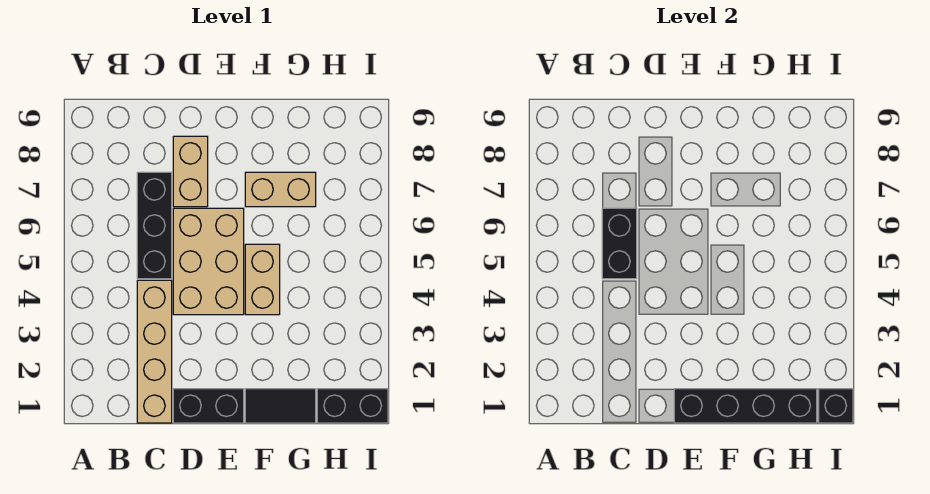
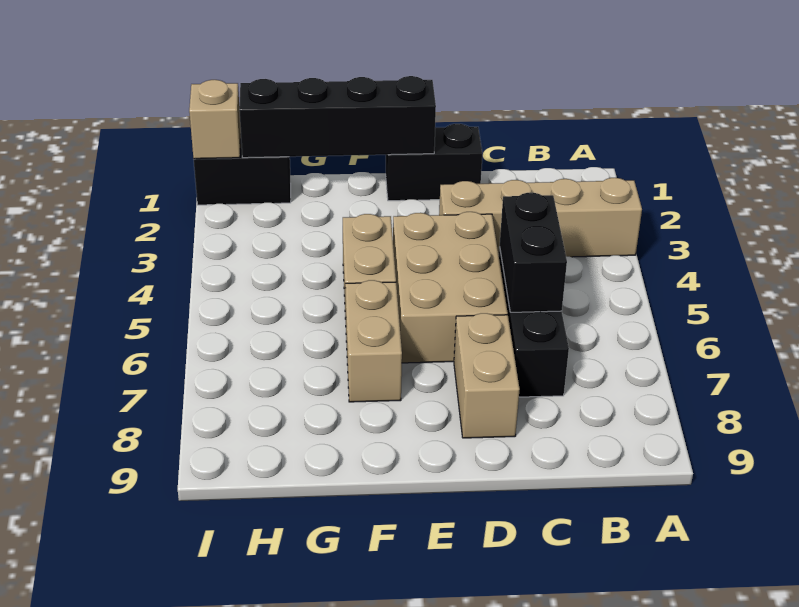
tan brick C1:C4 level 1 -> tan brick A3:D3 level 1
black tile F1:G1 level 1 -> none
tan brick F7:G7 level 1 -> tan brick F6:F7 level 1
black brick I1 level 2 -> tan brick I1 level 2

